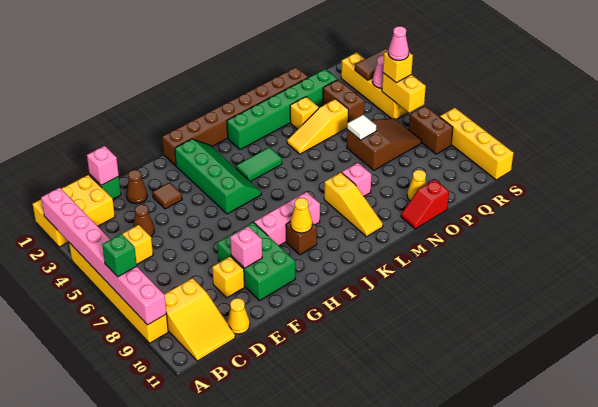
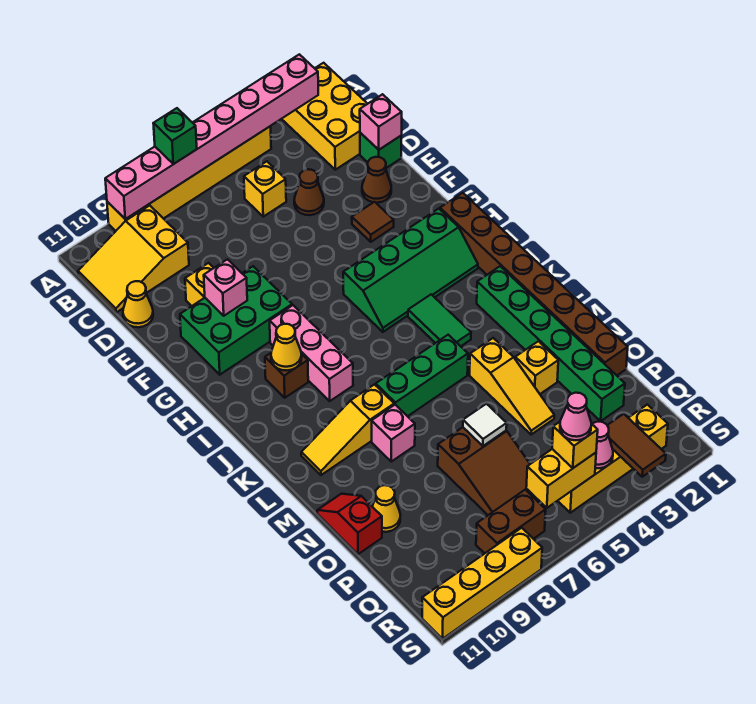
none -> green brick L5:L7 level 1
yellow slope M4:O4 level 1 top O -> yellow slope M4:O4 level 1 top M
brown brick P3:P4 level 1 -> none

